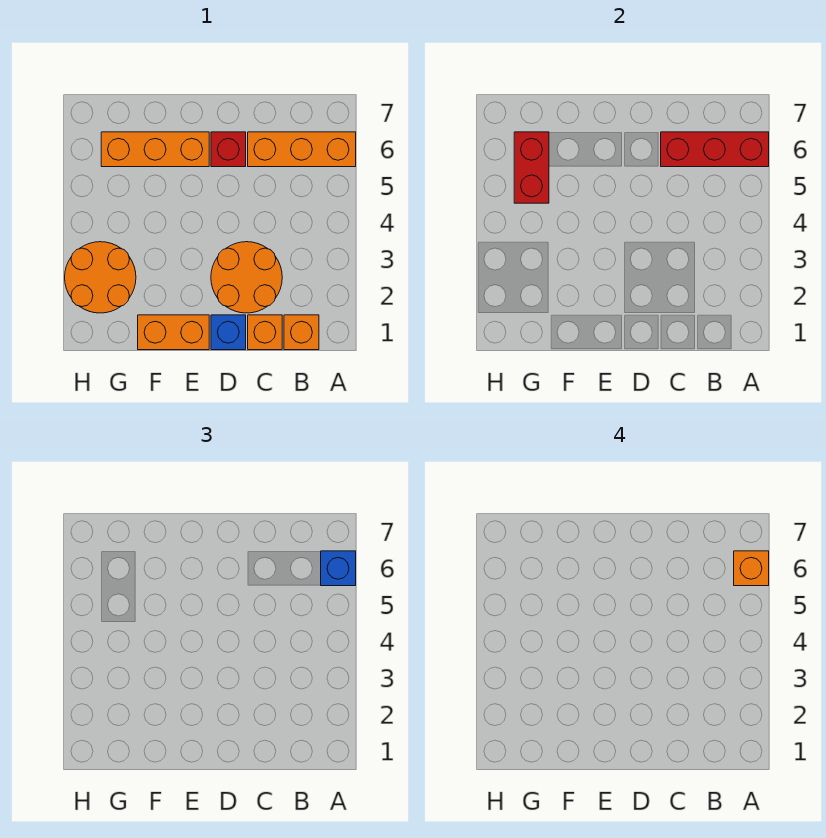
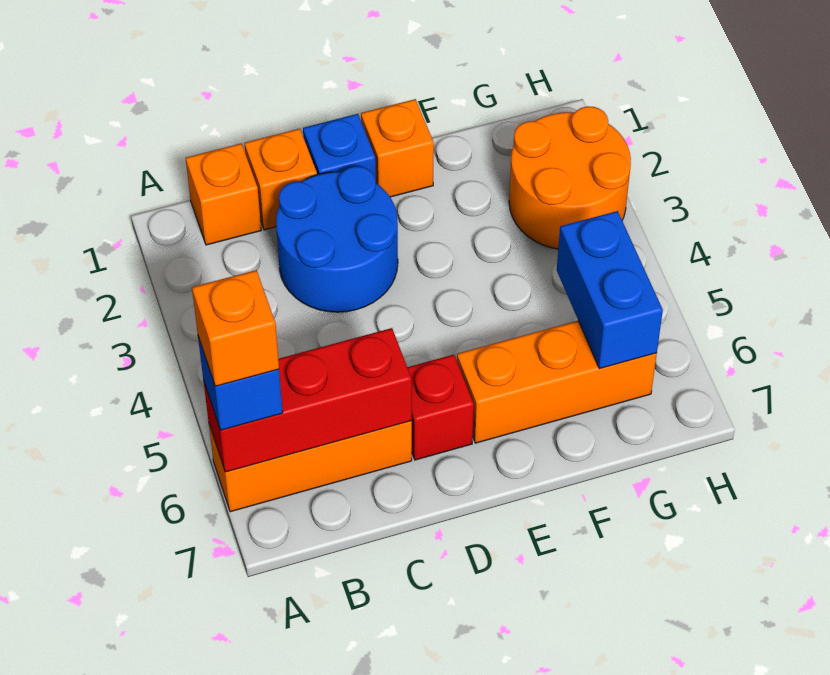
orange round brick C2:D3 level 1 -> blue round brick C2:D3 level 1
orange brick E1:F1 level 1 -> orange brick E1 level 1
red brick G5:G6 level 2 -> blue brick G5:G6 level 2

